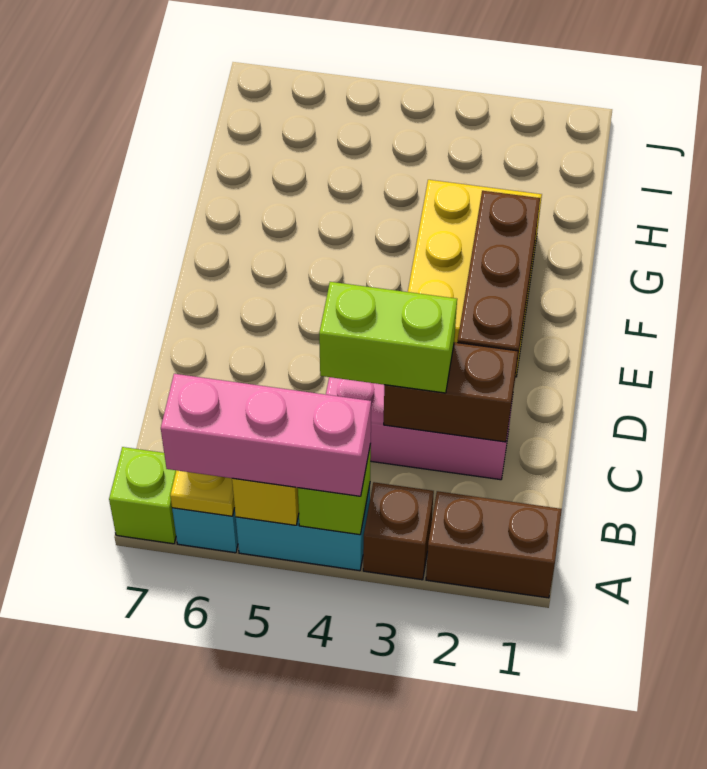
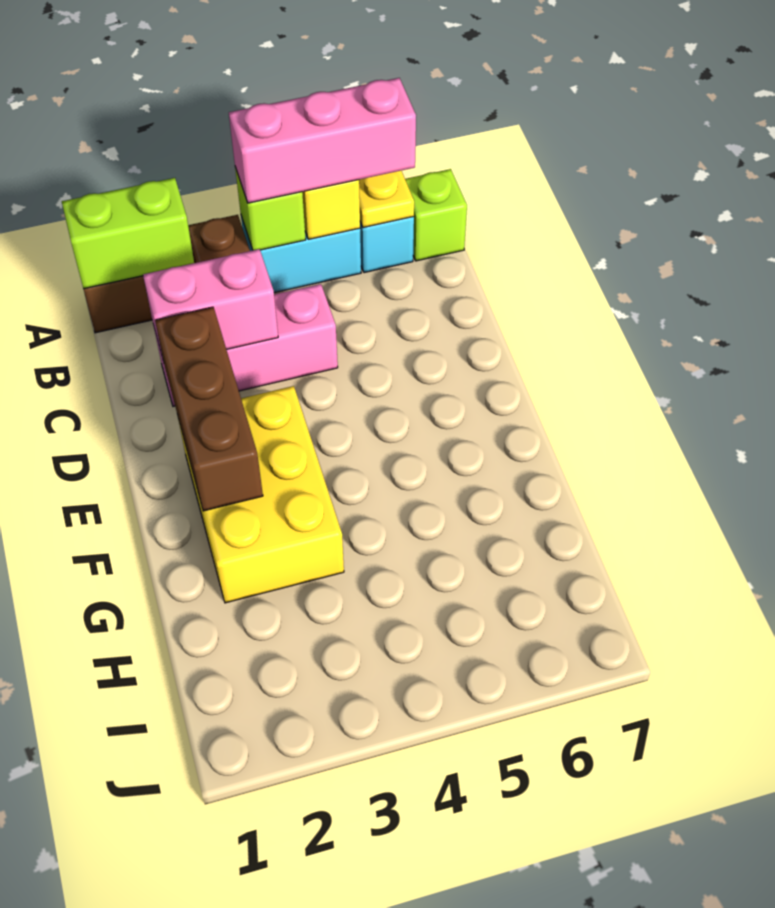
brown brick C2:C3 level 2 -> pink brick C2:C3 level 2
lime brick C3:C4 level 3 -> lime brick A1:A2 level 2

